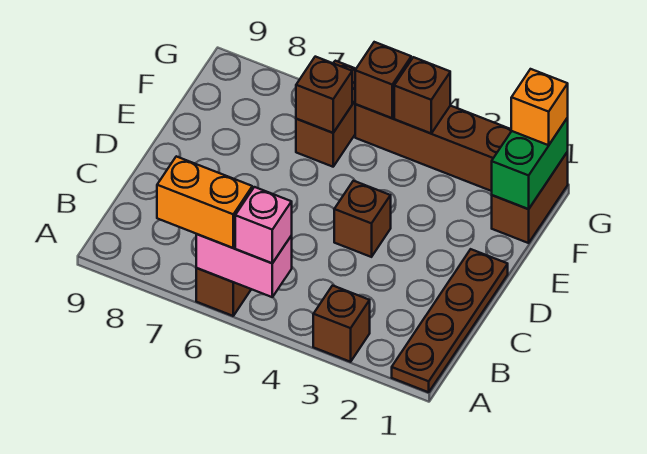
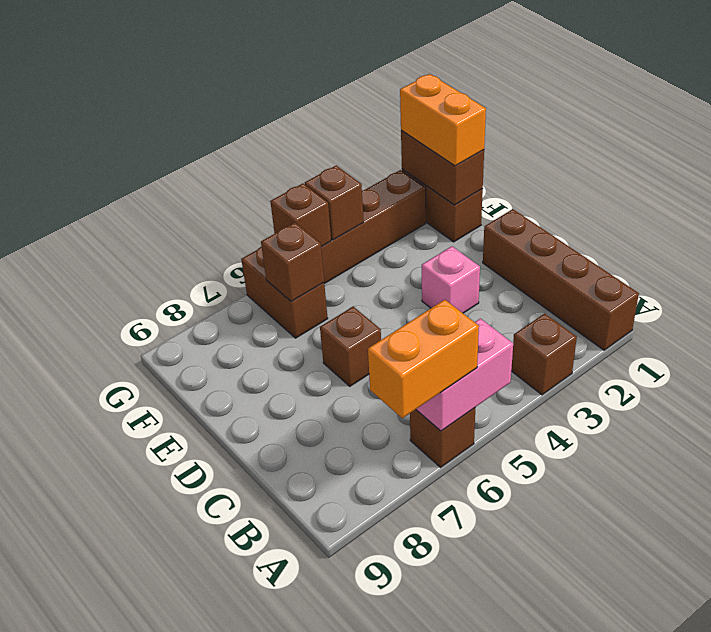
brown plate A1:D1 level 1 -> brown brick A1:D1 level 1
pink brick A5 level 3 -> pink brick D3 level 1
brown brick D4 level 1 -> brown brick D6 level 1
green brick F1:G1 level 2 -> brown brick F1:G1 level 2
orange brick G1 level 3 -> orange brick F1:G1 level 3

